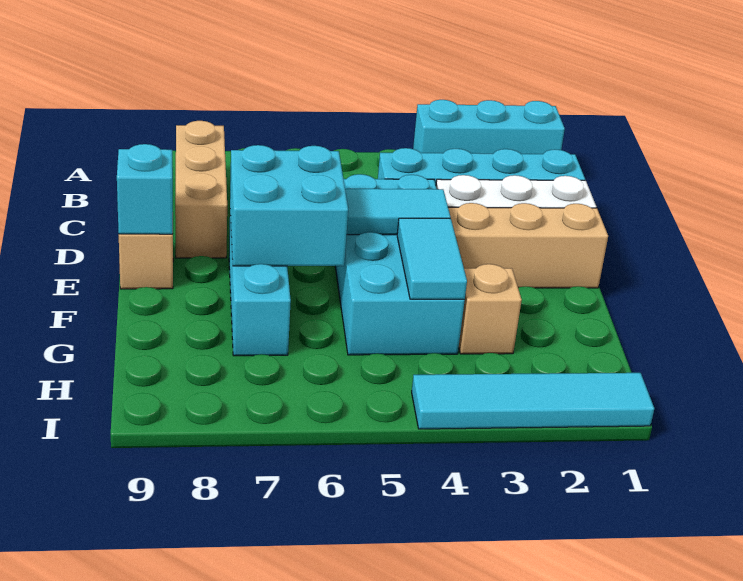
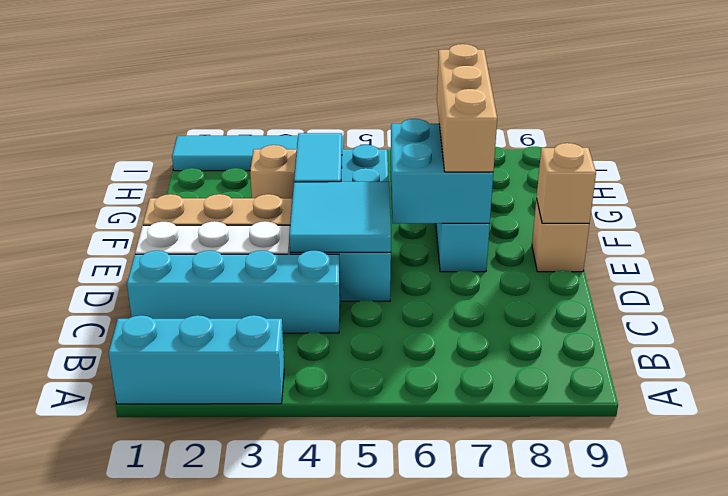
tan brick B8:D8 level 1 -> tan brick E7:G7 level 3
cyan tile E4:E5 level 2 -> cyan tile D4:E5 level 2
cyan brick E9 level 2 -> tan brick E9 level 2

